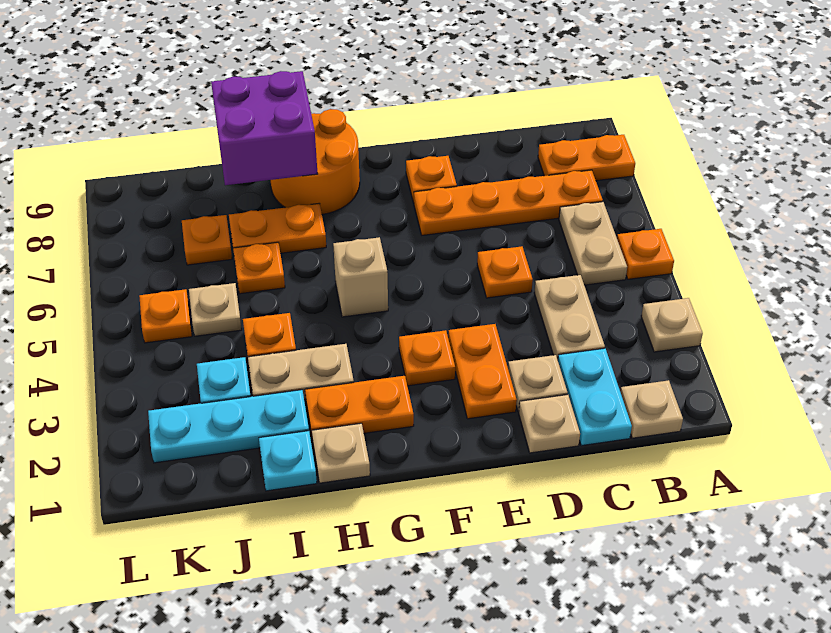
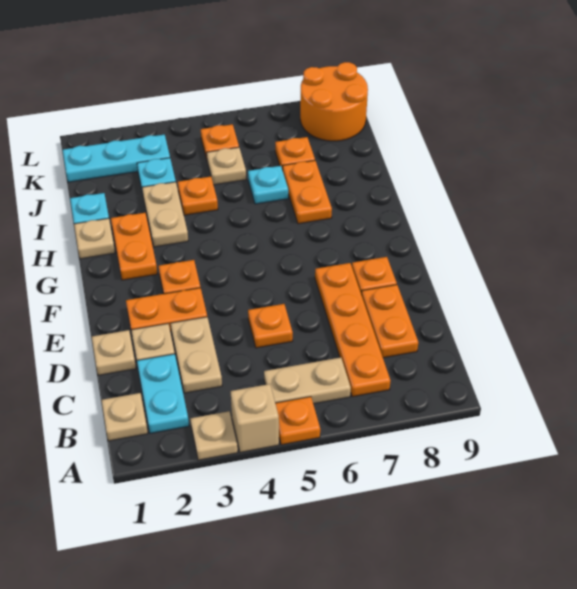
orange plate A8:B8 level 1 -> orange plate C8:D8 level 1
cyan plate C1:C2 level 1 -> cyan plate B2:C2 level 1
tan plate C3:C4 level 1 -> tan plate C3:D3 level 1
tan brick G5 level 1 -> tan brick A4 level 1
orange round brick G8:H9 level 1 -> orange round brick K8:L9 level 1
purple brick H8:I9 level 2 -> none
cyan plate I2:K2 level 1 -> cyan plate K1:K3 level 1
orange plate I6 level 1 -> cyan plate I6 level 1

